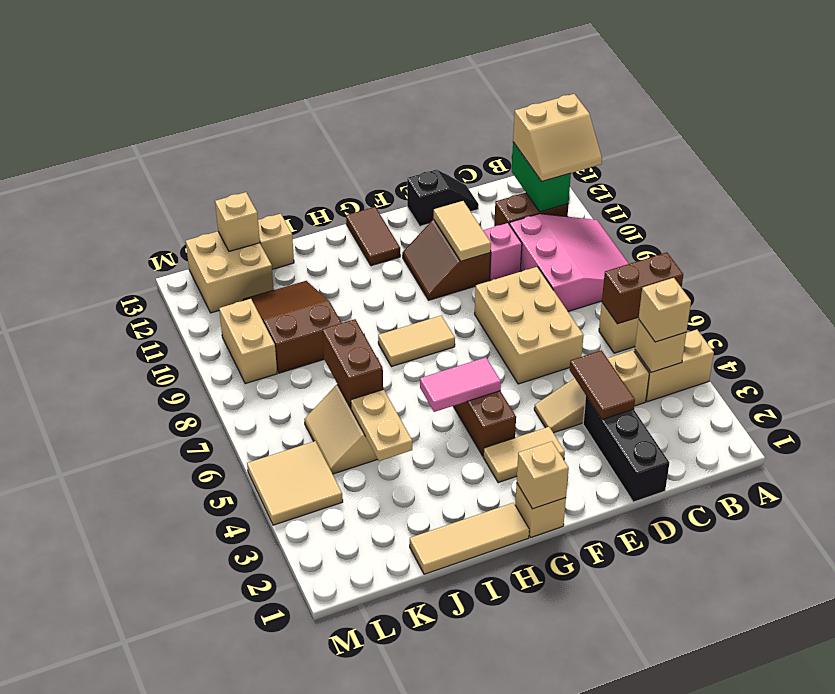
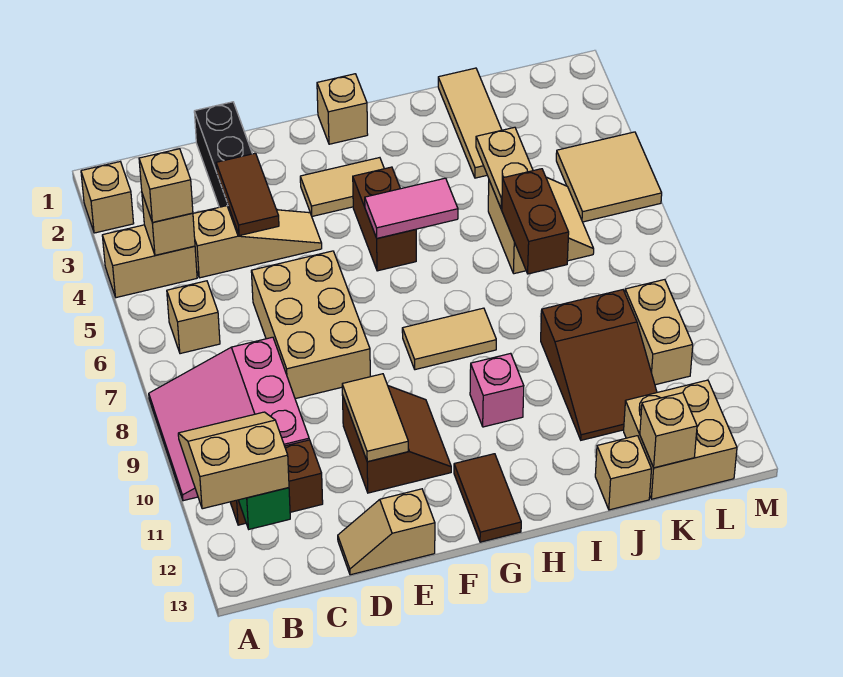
brown brick A6:B6 level 2 -> none
pink brick D10 level 1 -> pink brick H10 level 1
black slope D13:E13 level 1 top E -> tan slope D13:E13 level 1 top E
tan brick G1 level 2 -> tan brick A2 level 1
tan tile H1:J1 level 1 -> tan tile J1:J3 level 1

